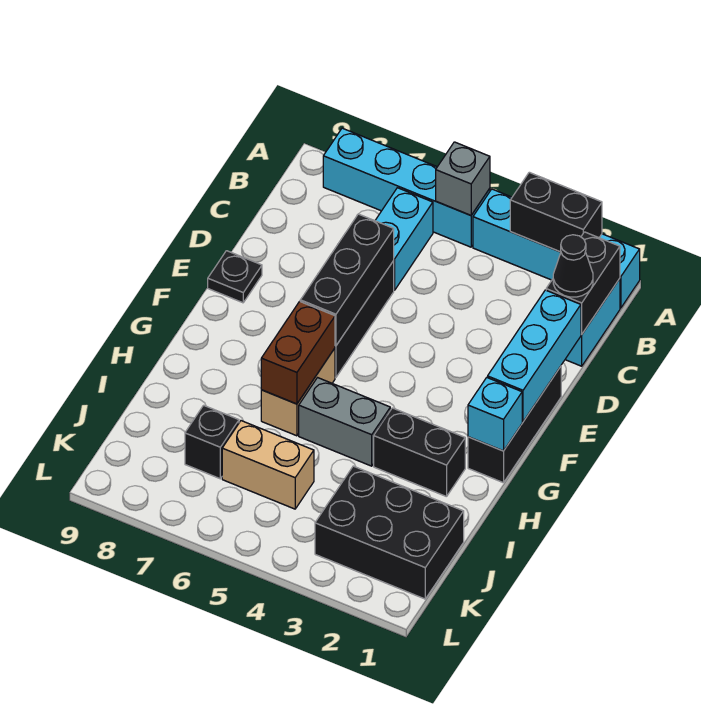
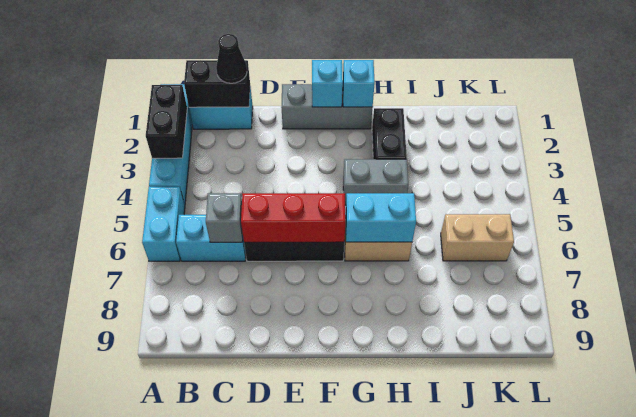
cyan brick A5:A8 level 1 -> cyan brick A5:A6 level 1
grey brick A5 level 2 -> grey brick C6 level 2
cyan brick D1:F1 level 2 -> cyan brick F1 level 2
black brick D6:F6 level 2 -> red brick D6:F6 level 2
black brick E1:G1 level 1 -> grey brick E1:G1 level 1
black plate E9 level 1 -> none
brown brick G6:H6 level 2 -> cyan brick G6:H6 level 2
grey brick H4:H5 level 1 -> grey brick G4:H4 level 1
black brick J1:K3 level 1 -> none
tan brick J5:J6 level 1 -> tan brick J6:K6 level 1
black brick J7 level 1 -> none

